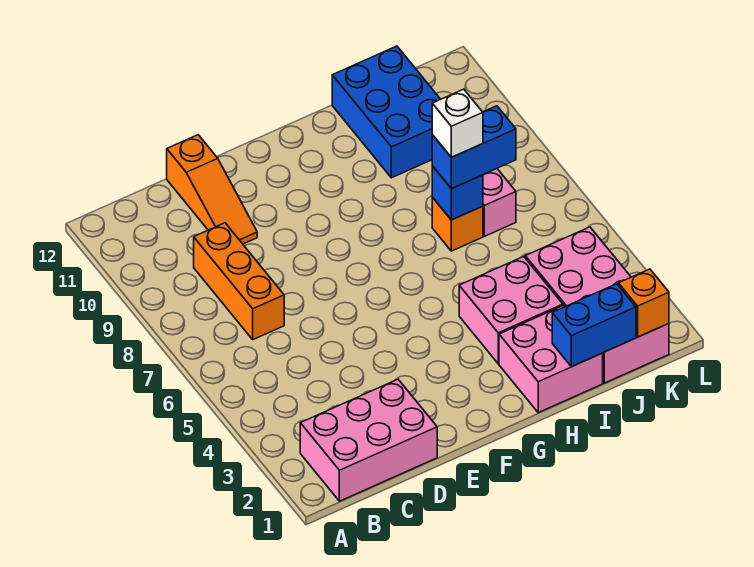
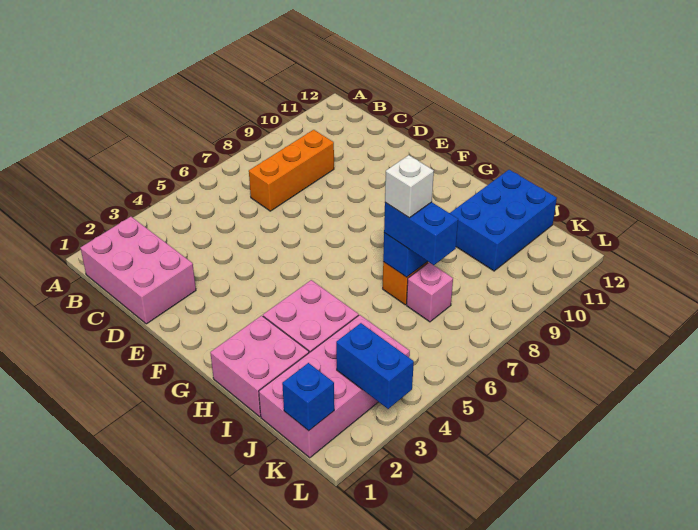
orange slope D10:D12 level 1 top 12 -> none
blue brick I1:J1 level 2 -> blue brick K3:L3 level 2
orange brick K1 level 2 -> blue brick K1 level 2

